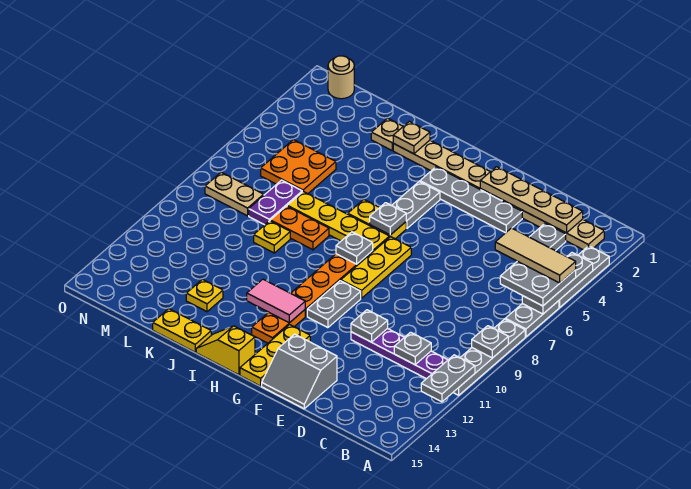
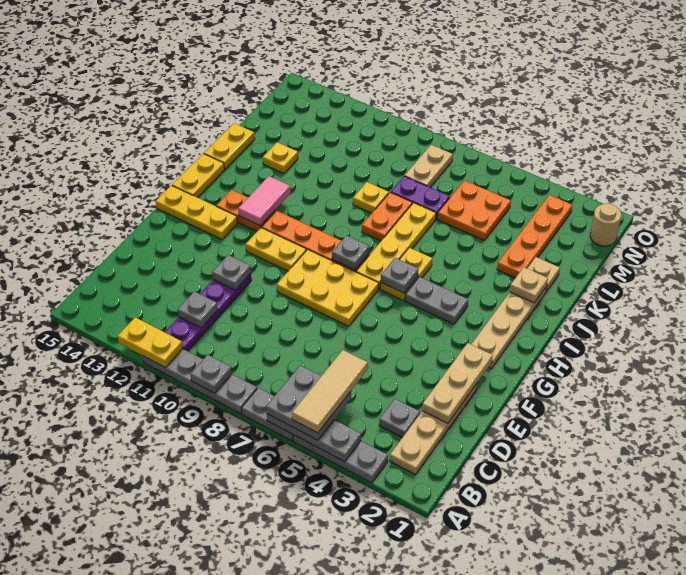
grey plate A11:A12 level 2 -> yellow plate A11:A12 level 2
tan plate C2:F2 level 2 -> tan plate D2:F2 level 2
grey plate E3:H3 level 1 -> none
grey slope E14:F15 level 1 top 14 -> none
yellow plate G7:G9 level 1 -> yellow plate F7:G9 level 1
grey plate G10:G11 level 1 -> yellow plate G10:G11 level 1
yellow slope H15:I15 level 1 top H -> yellow plate H15:I15 level 1
none -> orange plate K3:N3 level 1

